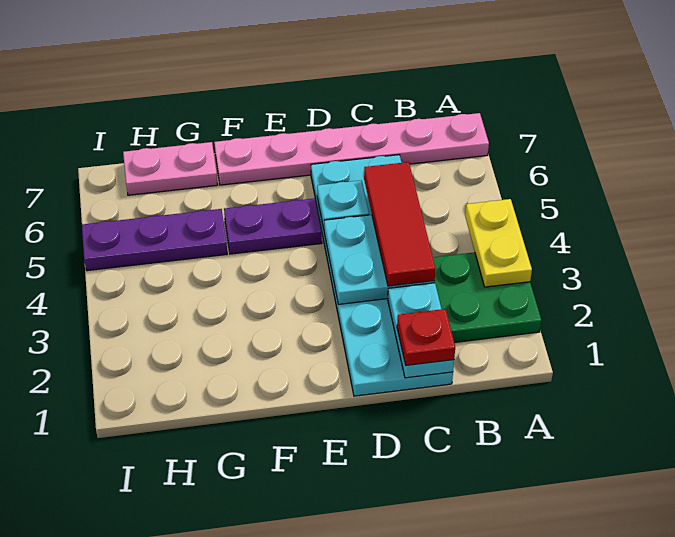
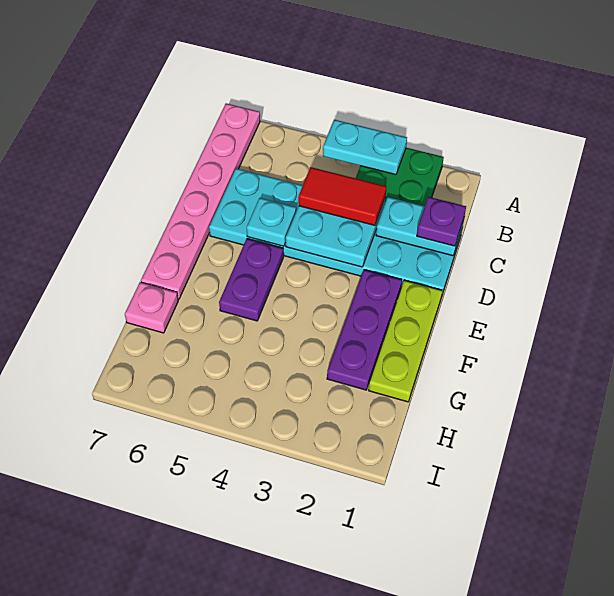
yellow plate A3:A4 level 2 -> cyan plate A3:A4 level 2
red plate C1 level 3 -> purple plate C1 level 3
red tile C3:C5 level 3 -> red tile C3:C4 level 3
none -> lime plate E1:G1 level 1
purple plate G5:I5 level 1 -> purple plate E2:G2 level 1
pink plate G7:H7 level 1 -> pink plate G7 level 1

